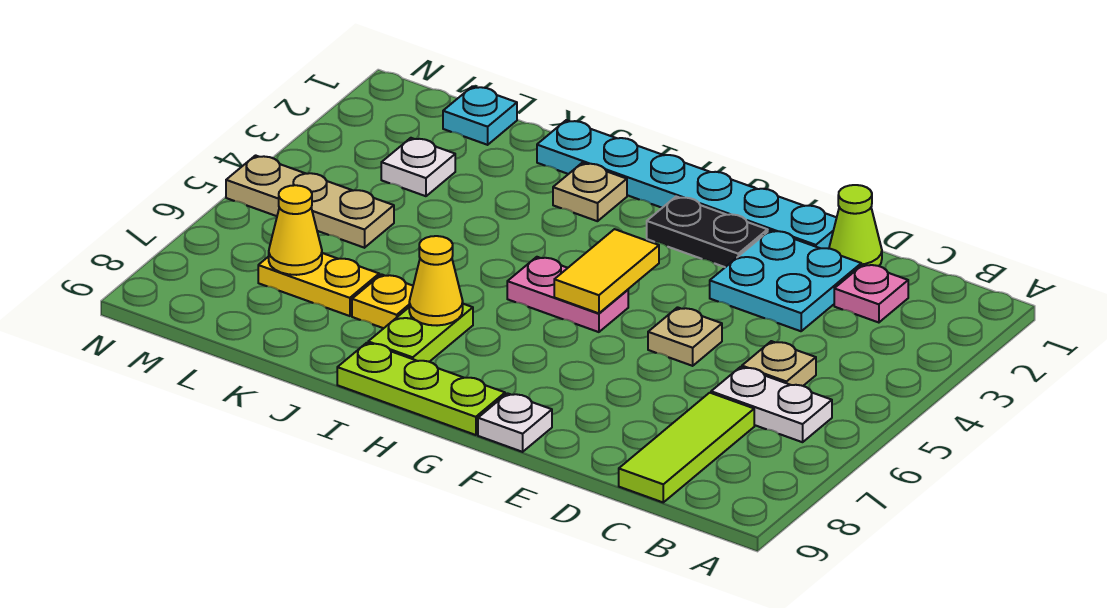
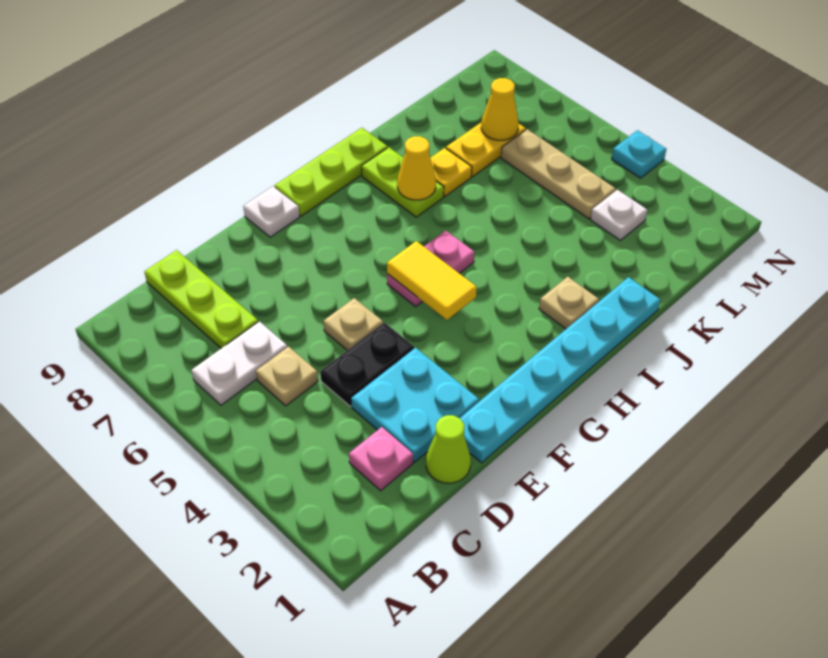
lime tile C7:C9 level 1 -> lime plate C7:C9 level 1
black plate F2:G2 level 1 -> black plate D4:E4 level 1
cyan plate L1 level 1 -> cyan plate N4 level 1
tan plate L5:N5 level 1 -> tan plate L4:L6 level 1

